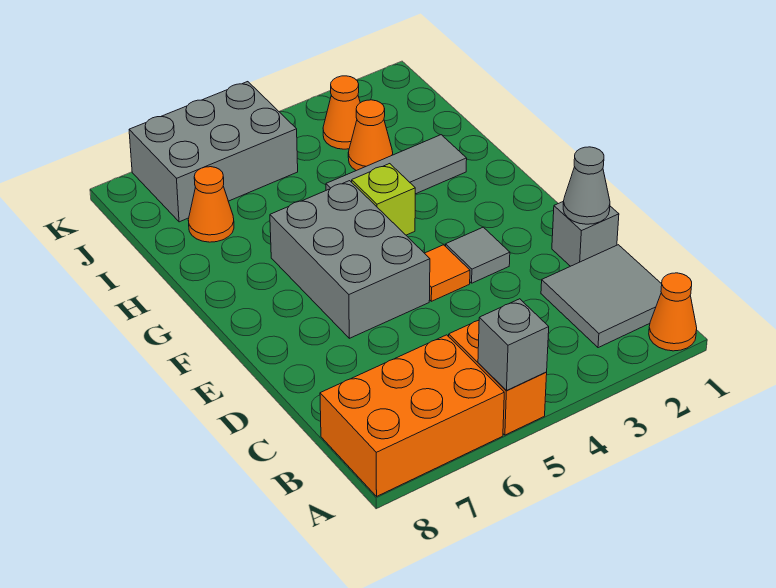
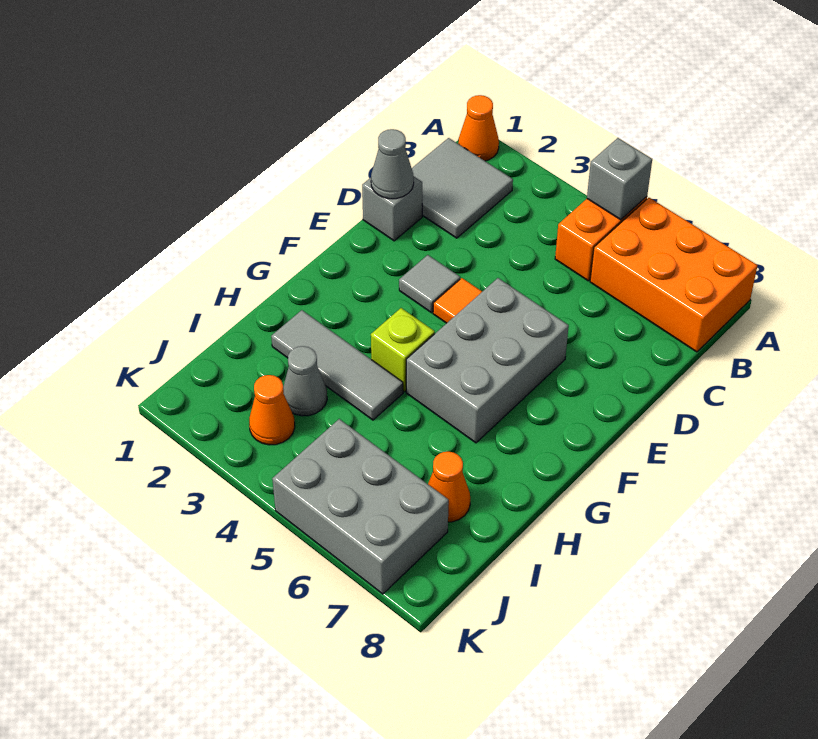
orange cone I3 level 1 -> grey cone I3 level 1

